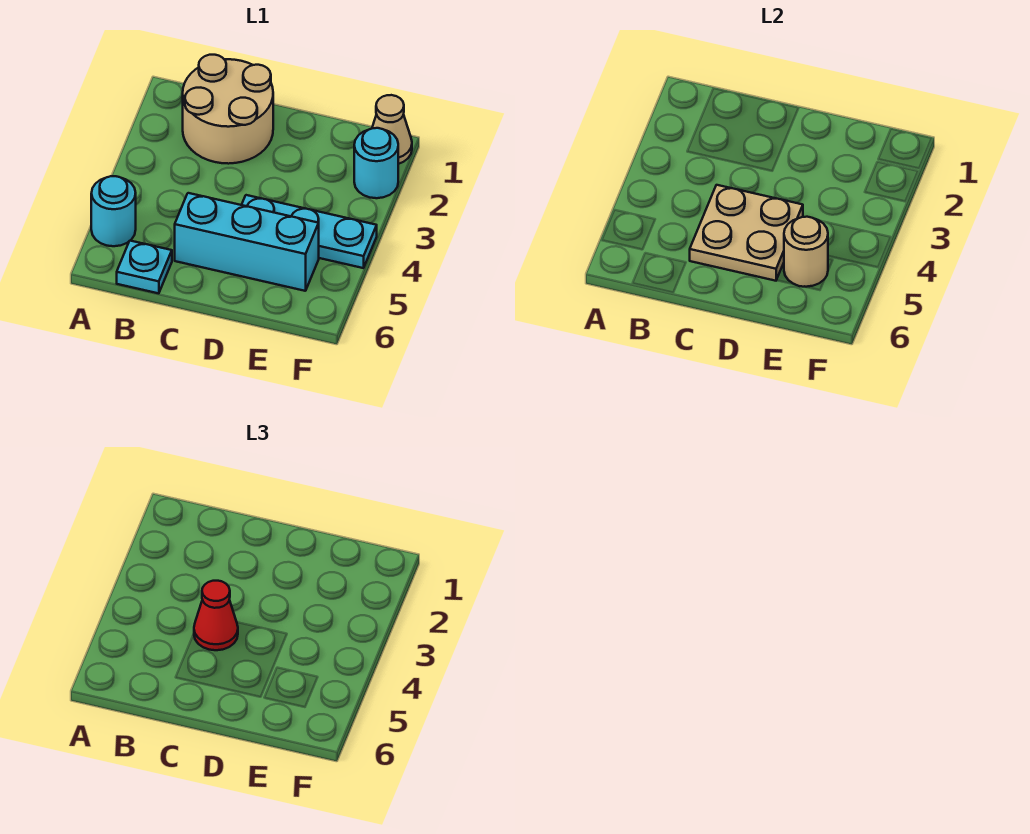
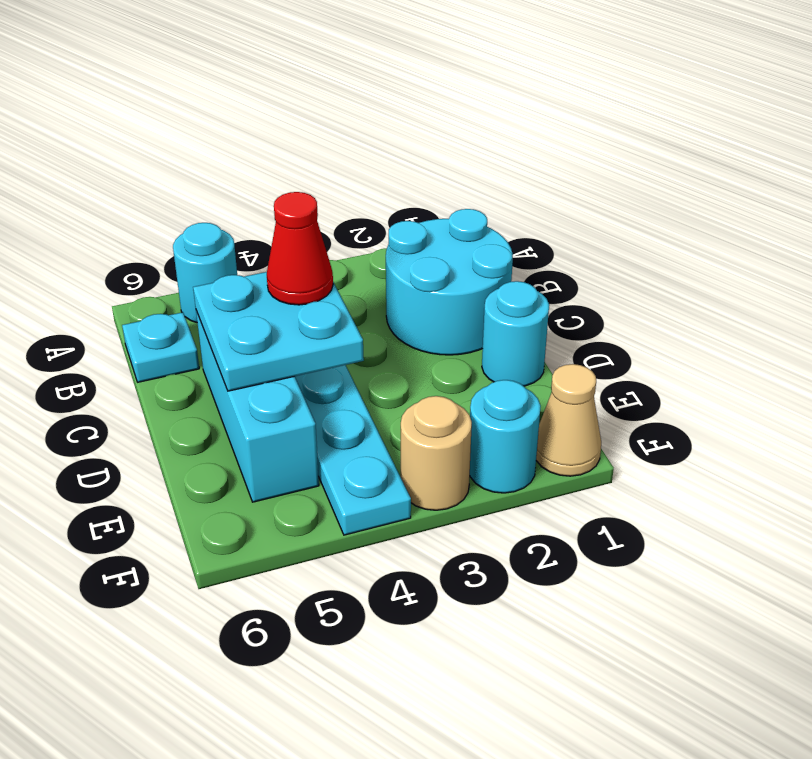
tan round brick B1:C2 level 1 -> cyan round brick B1:C2 level 1
tan plate C4:D5 level 2 -> cyan plate C4:D5 level 2
none -> cyan round brick D1 level 1
tan round brick E5 level 2 -> tan round brick F3 level 1

